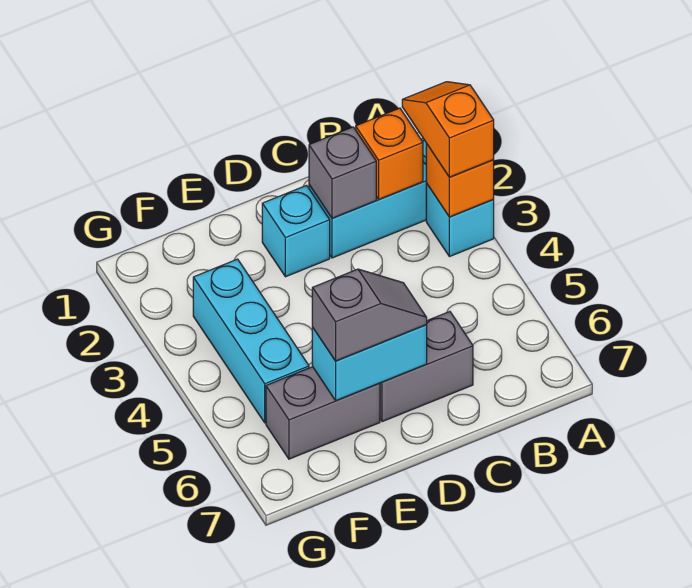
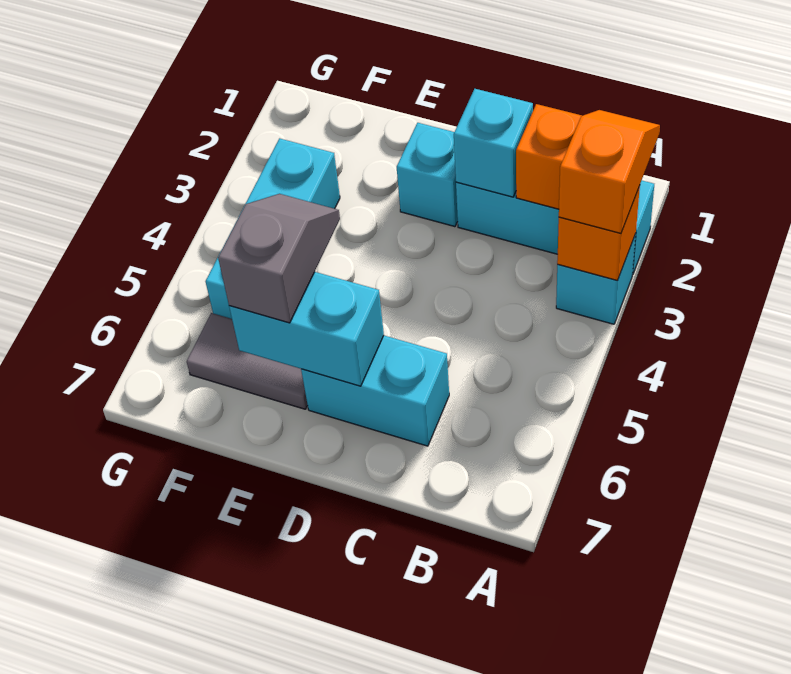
grey brick C2 level 2 -> cyan brick C2 level 2
grey brick C6:D6 level 1 -> cyan brick C6:D6 level 1
grey slope D6:E6 level 3 top E -> grey slope E5:E6 level 3 top 6
grey brick E6:F6 level 1 -> grey tile E6:F6 level 1

